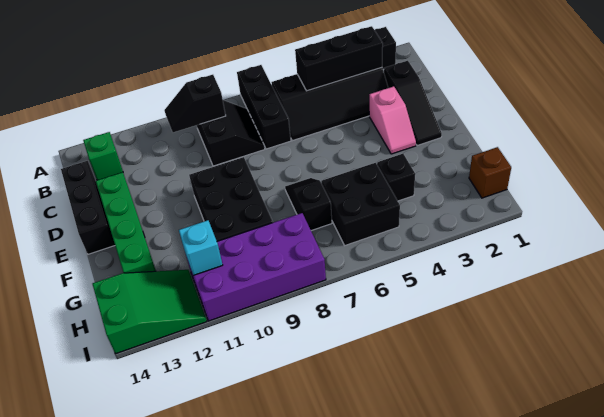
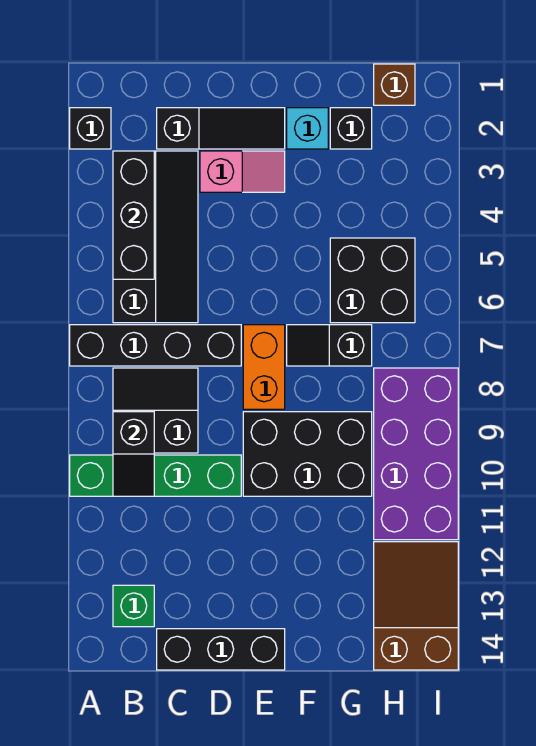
black brick A7:C7 level 1 -> black brick A7:D7 level 1
green brick D13:G13 level 1 -> green brick A10:D10 level 1
none -> orange brick E7:E8 level 1
black brick G4 level 1 -> black brick G2 level 1
cyan brick H11 level 2 -> cyan brick F2 level 1
green slope H12:I14 level 1 top 14 -> brown slope H12:I14 level 1 top 14

